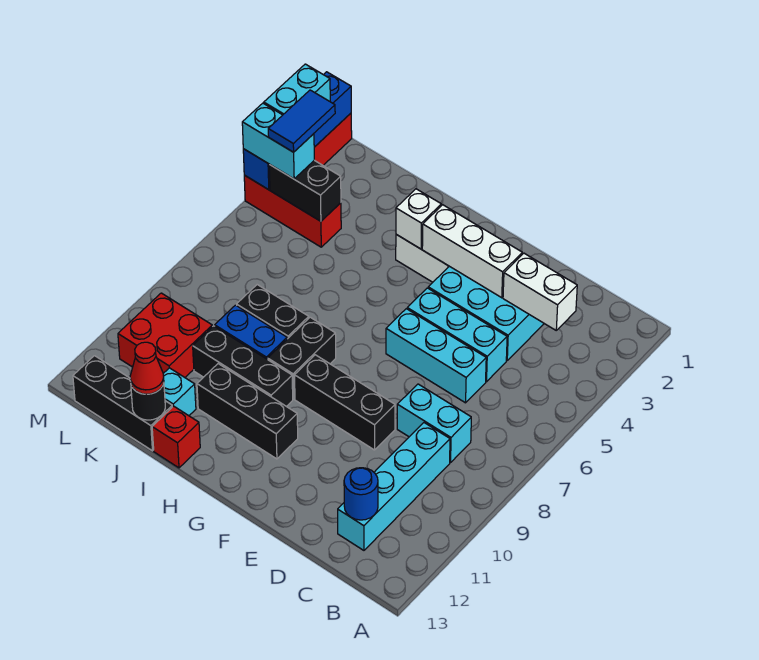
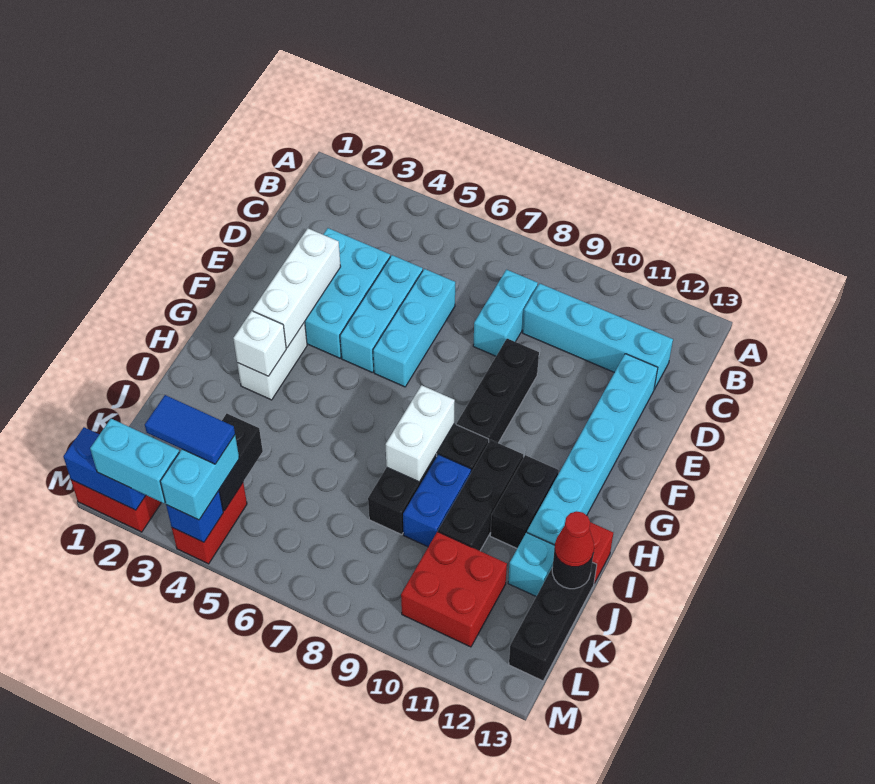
white brick C3:D3 level 2 -> white brick H8:I8 level 2
blue round brick C12 level 2 -> none
none -> cyan brick D12:I12 level 1
black brick G11:I11 level 1 -> black brick H11:I11 level 1
red brick K4:M4 level 1 -> red brick L4:M4 level 1

